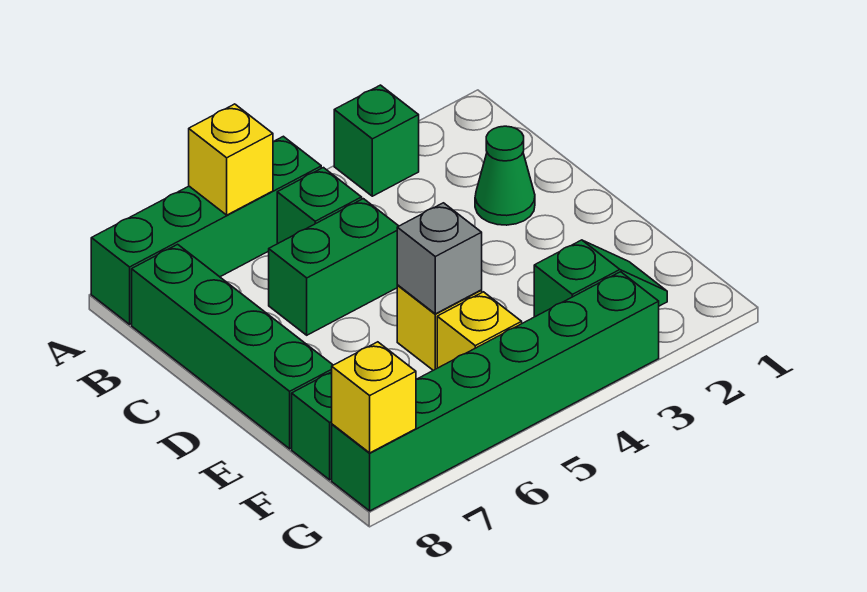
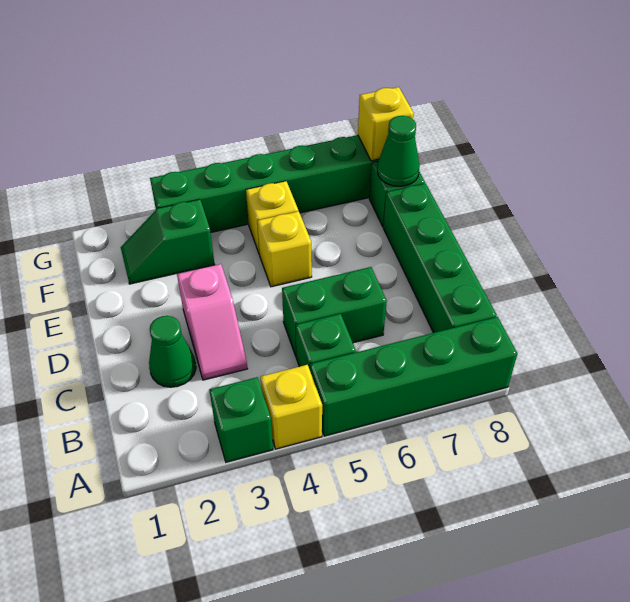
yellow brick A6 level 2 -> yellow brick A4 level 1
none -> pink slope C3:D3 level 1 top D
grey brick E5 level 2 -> none
none -> green cone F8 level 2

